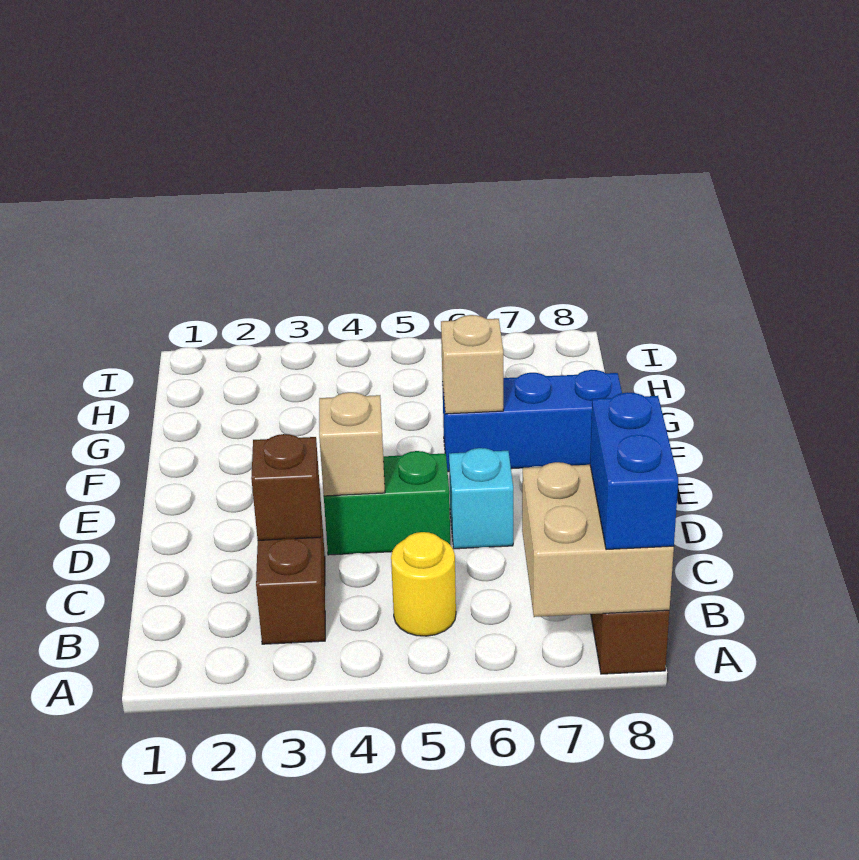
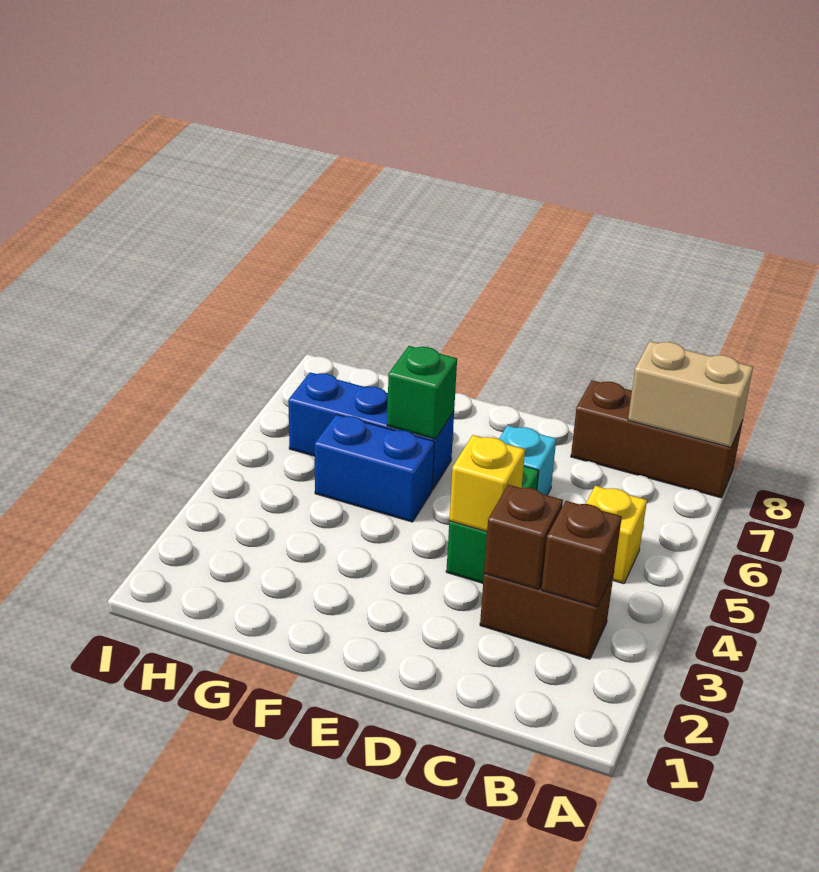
tan brick A7:B8 level 2 -> tan brick A8:B8 level 2
blue brick A8:B8 level 3 -> blue brick F5:G5 level 1
none -> brown brick B3 level 2
yellow round brick B5 level 1 -> yellow brick B5 level 1
tan brick D4 level 2 -> yellow brick D4 level 2
blue brick F6:F8 level 1 -> blue brick F6:H6 level 1
tan brick F6 level 2 -> green brick F6 level 2

